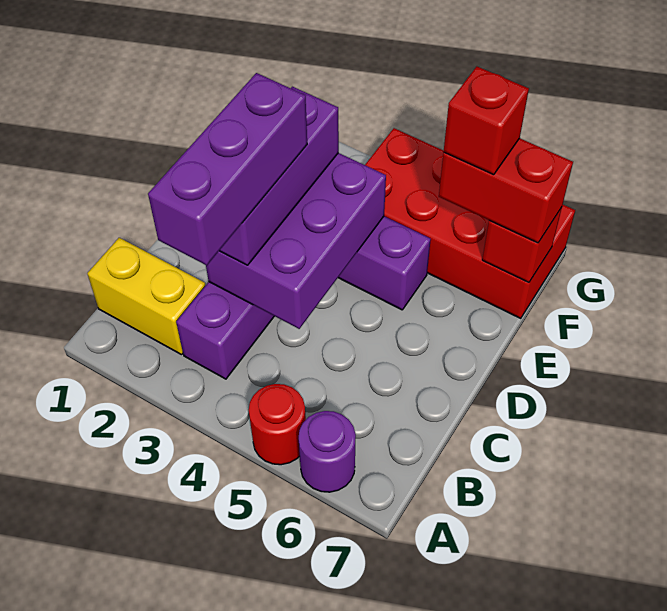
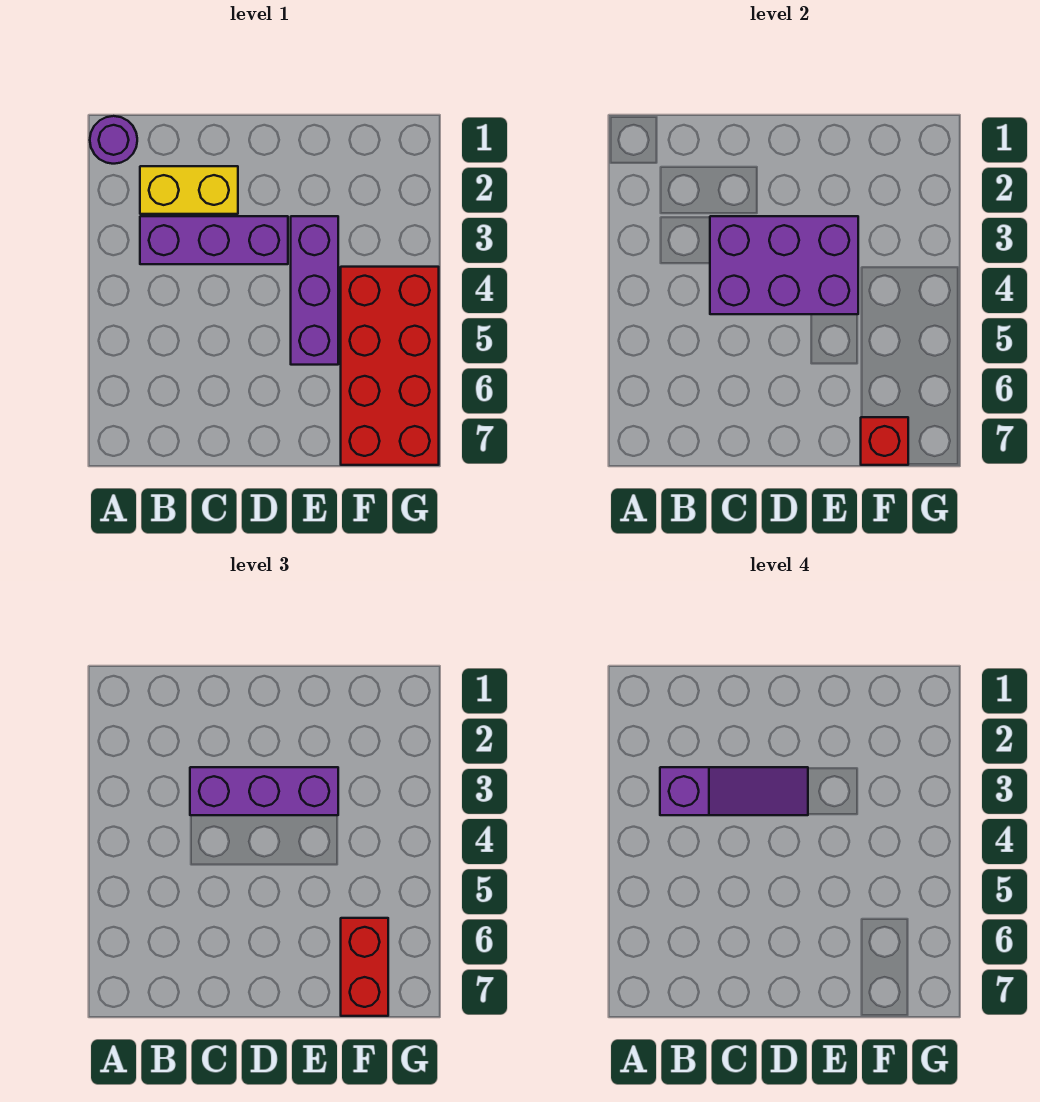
red round brick A5 level 1 -> none
purple round brick A6 level 1 -> purple round brick A1 level 1
yellow brick B1:B2 level 1 -> yellow brick B2:C2 level 1
purple brick B3:D3 level 4 -> purple slope B3:D3 level 4 top B
red brick F6 level 4 -> none

